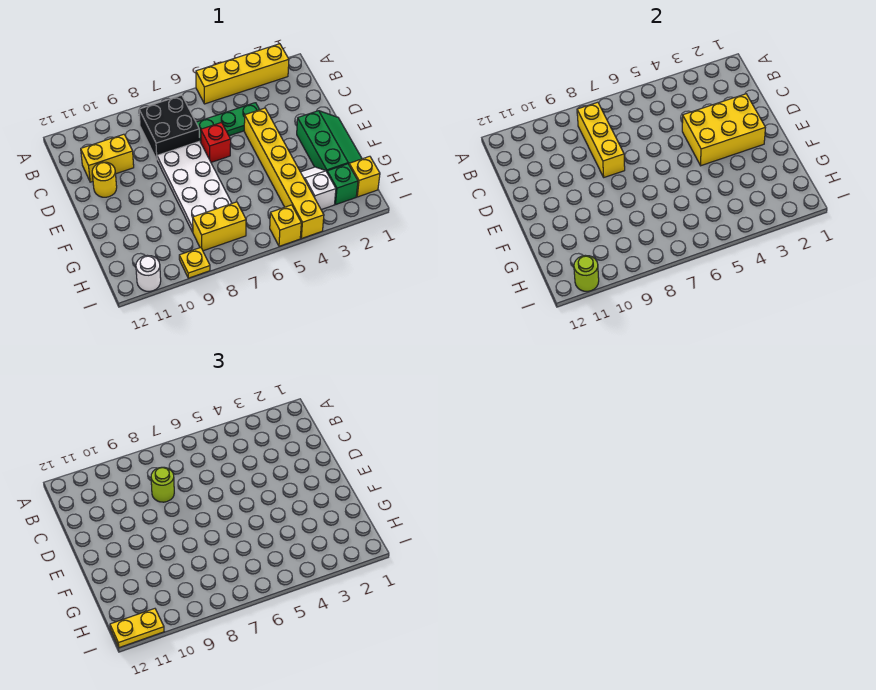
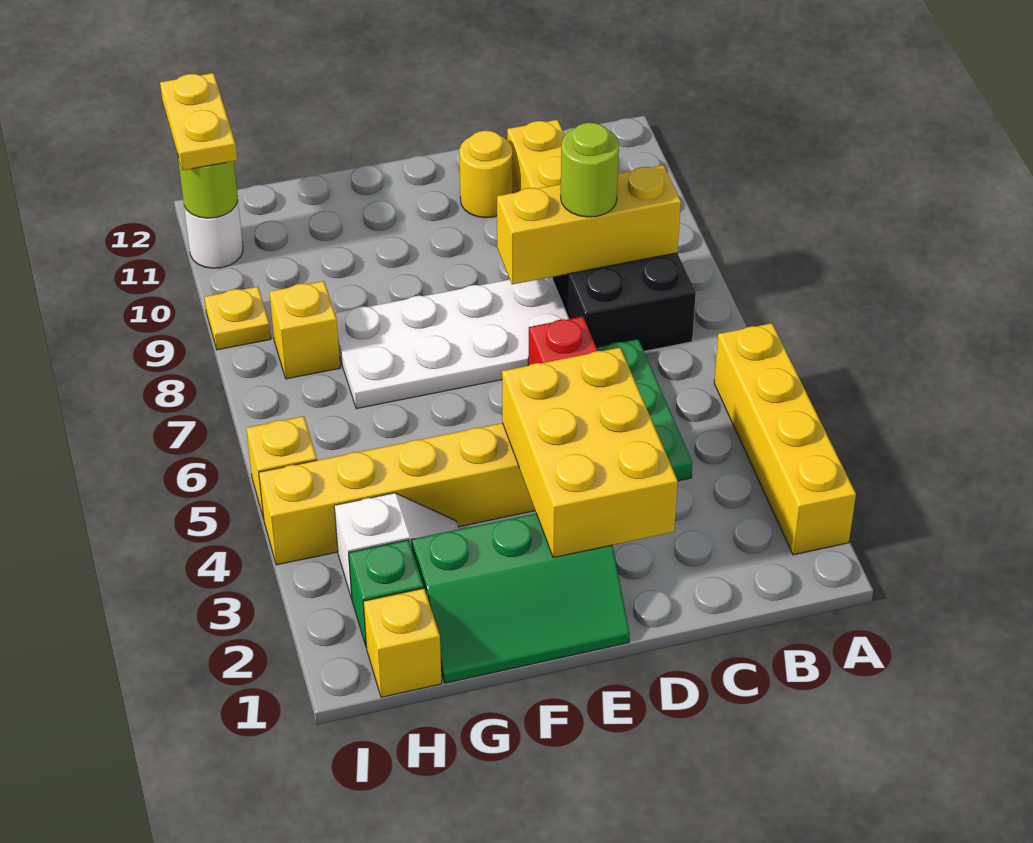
yellow brick H7:H8 level 1 -> yellow brick H8 level 1

